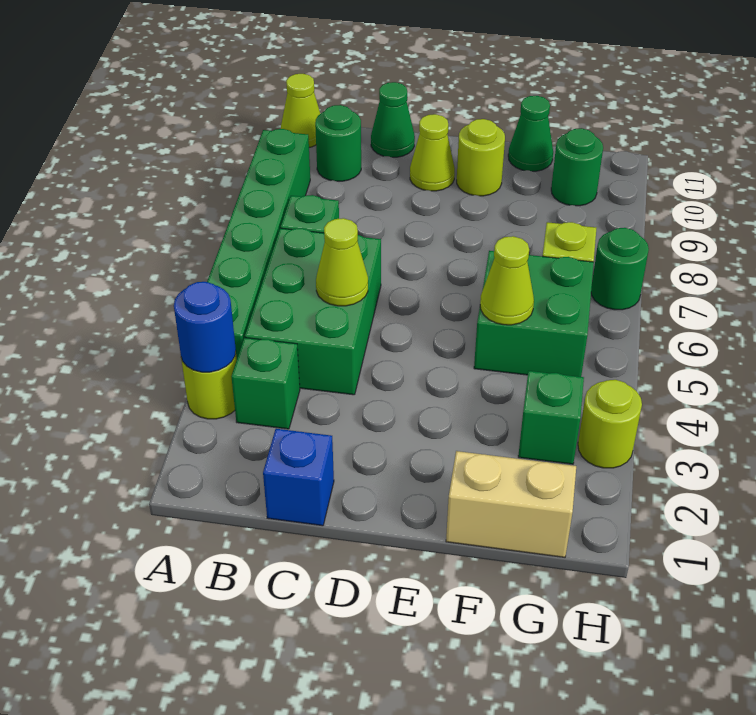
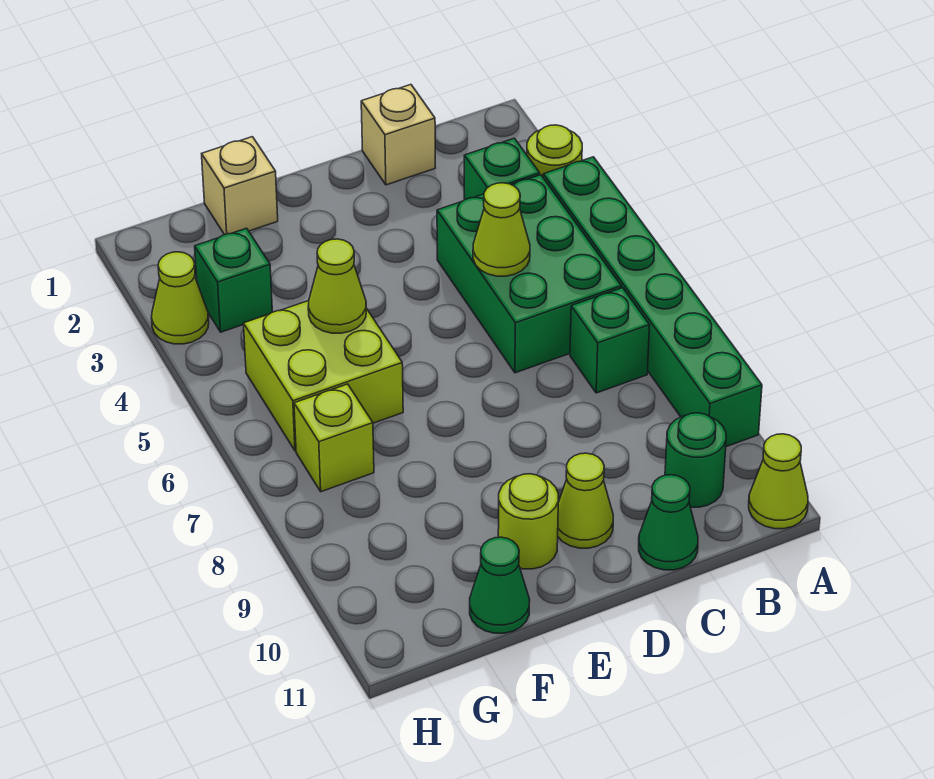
blue round brick A3 level 2 -> none
blue brick C1 level 1 -> tan brick C1 level 1
tan brick F1:G1 level 1 -> tan brick F1 level 1
green brick F5:G6 level 1 -> lime brick F5:G6 level 1
green round brick G10 level 1 -> none
lime round brick H3 level 1 -> lime cone H3 level 1
green round brick H7 level 1 -> none

